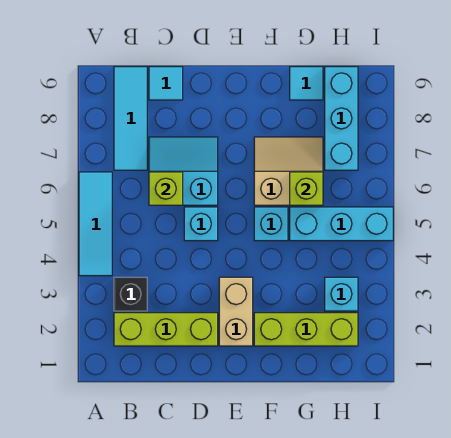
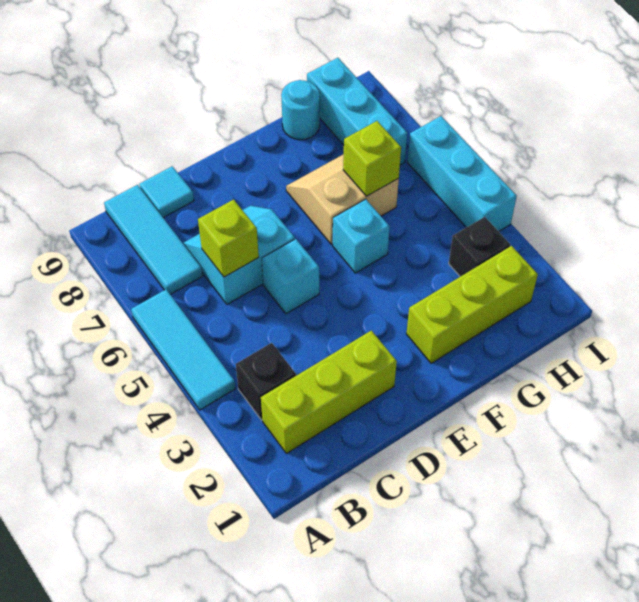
tan brick E2:E3 level 1 -> none
cyan brick G5:I5 level 1 -> cyan brick I4:I6 level 1
cyan tile G9 level 1 -> cyan round brick G9 level 1
cyan brick H3 level 1 -> black brick H3 level 1

